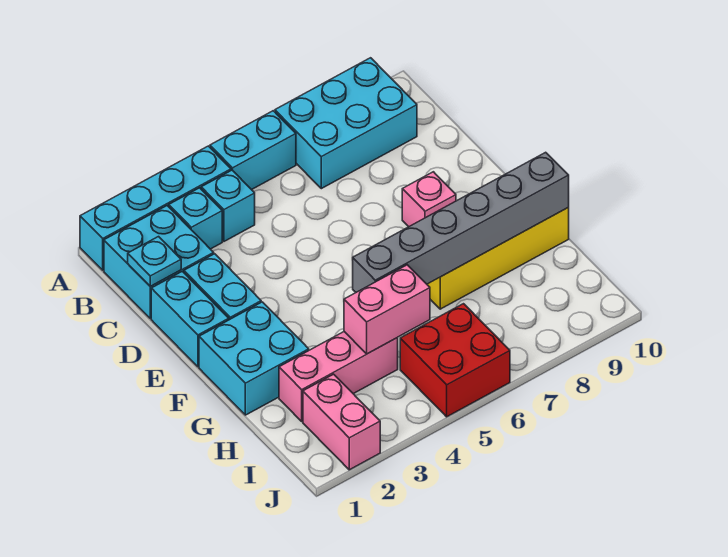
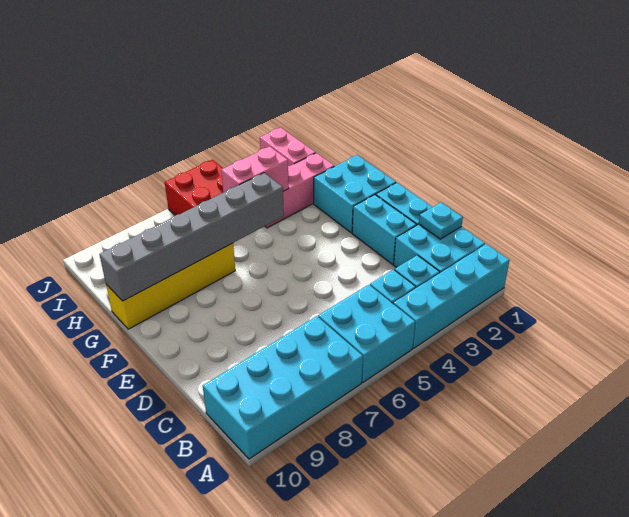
cyan brick A5:A6 level 1 -> cyan brick A5:B6 level 1
cyan brick A7:B9 level 1 -> cyan brick A7:B10 level 1
pink brick E8 level 1 -> none

